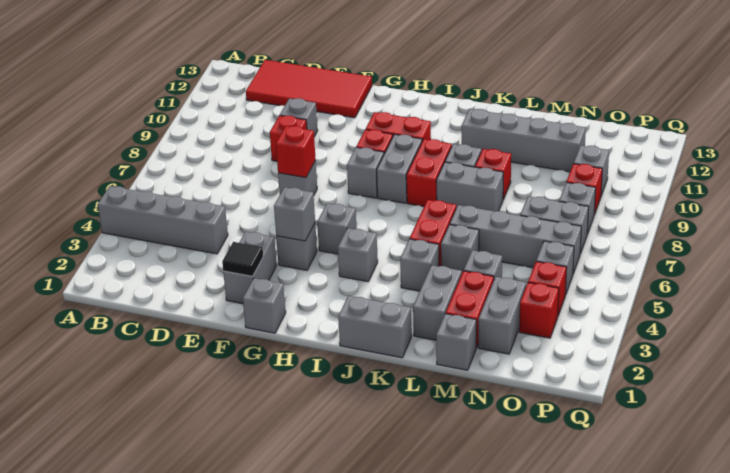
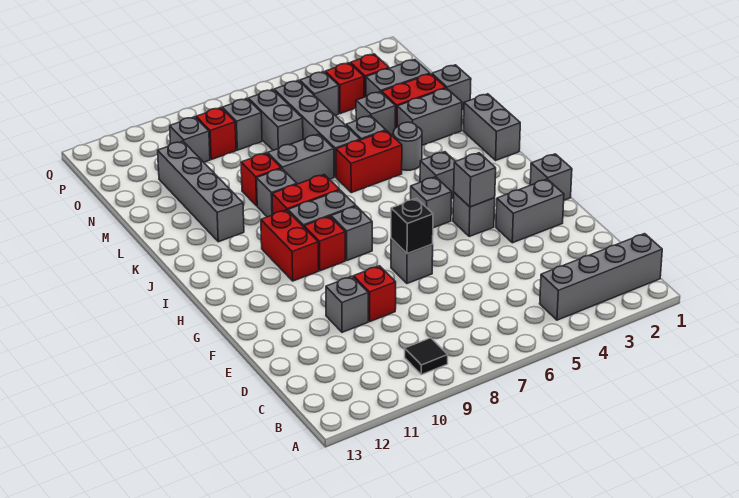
grey brick A4:D4 level 1 -> grey brick B1:B4 level 1
red tile C12:F13 level 1 -> none
black tile F2 level 2 -> black tile B9 level 1
red brick F7 level 2 -> black brick F7 level 2
grey brick K4 level 1 -> grey round brick K4 level 1
grey brick K8:L8 level 1 -> grey brick L7:L8 level 1

